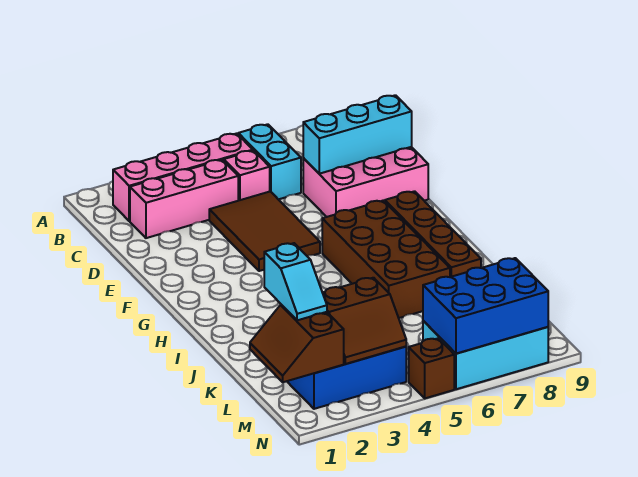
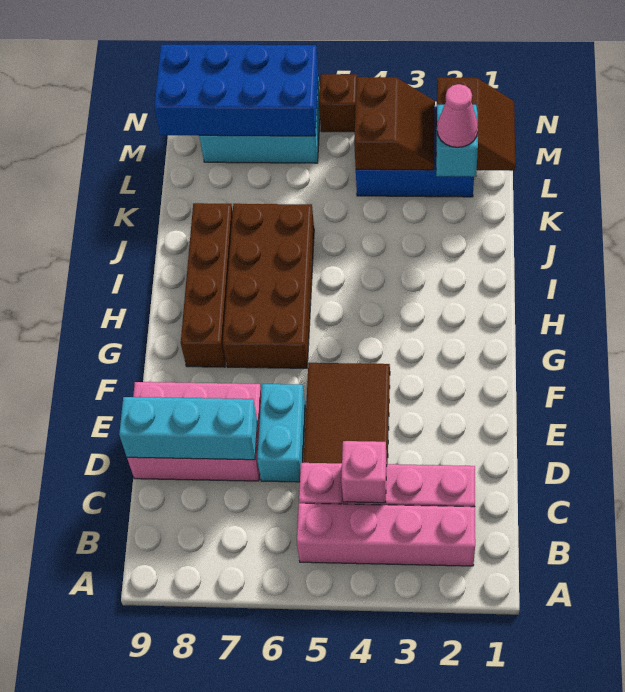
cyan brick B6:C6 level 1 -> cyan brick D6:E6 level 1
none -> pink brick C4 level 2
none -> pink cone K2 level 4
brown slope L3:M4 level 2 top L -> brown slope L3:M4 level 2 top 4
blue brick M6:N8 level 2 -> blue brick M6:N9 level 2

